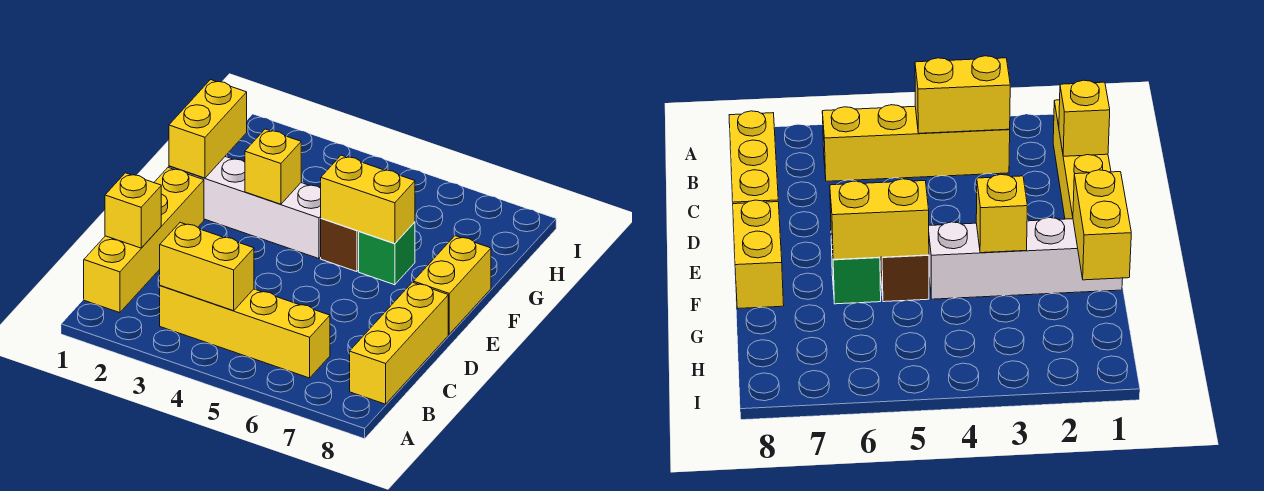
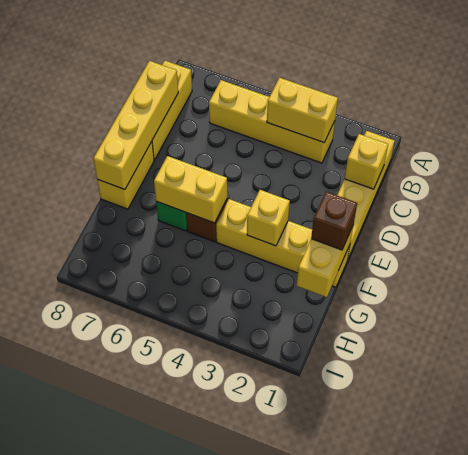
none -> yellow brick C8:F8 level 2
white brick F1:F4 level 1 -> yellow brick F1:F4 level 1
none -> brown brick F1 level 3

